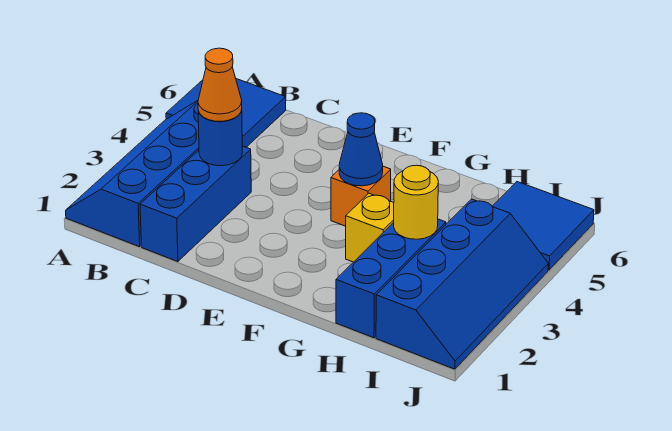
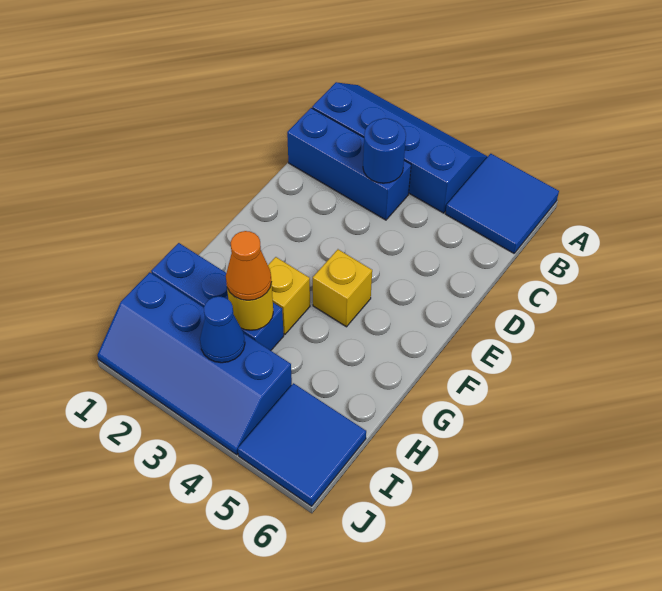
orange cone C3 level 3 -> orange cone H3 level 3
orange brick F4 level 1 -> yellow brick F4 level 1
blue cone F4 level 2 -> blue cone I3 level 2

